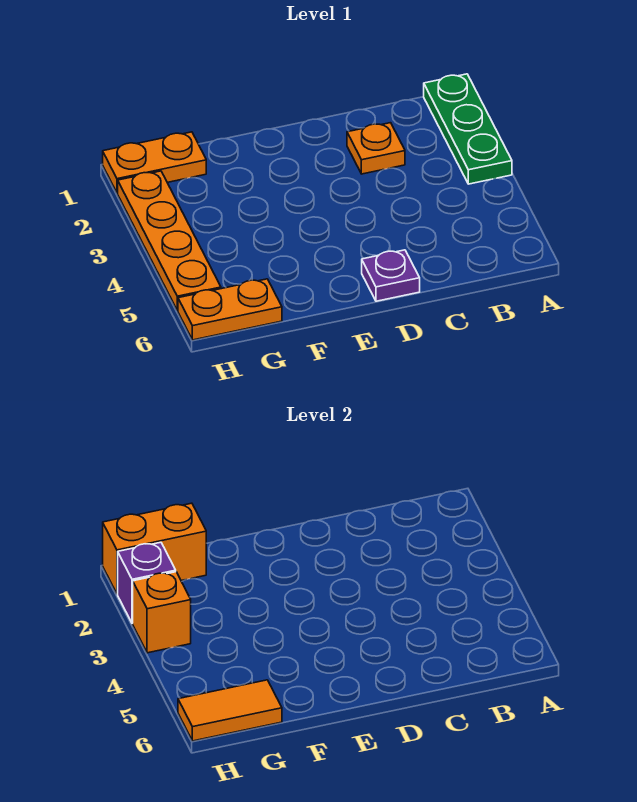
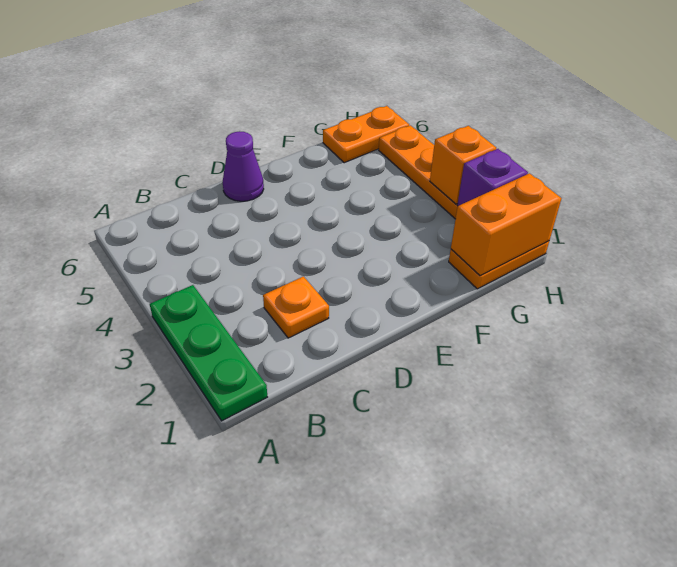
purple plate D6 level 1 -> purple cone D6 level 1
orange tile G6:H6 level 2 -> none

